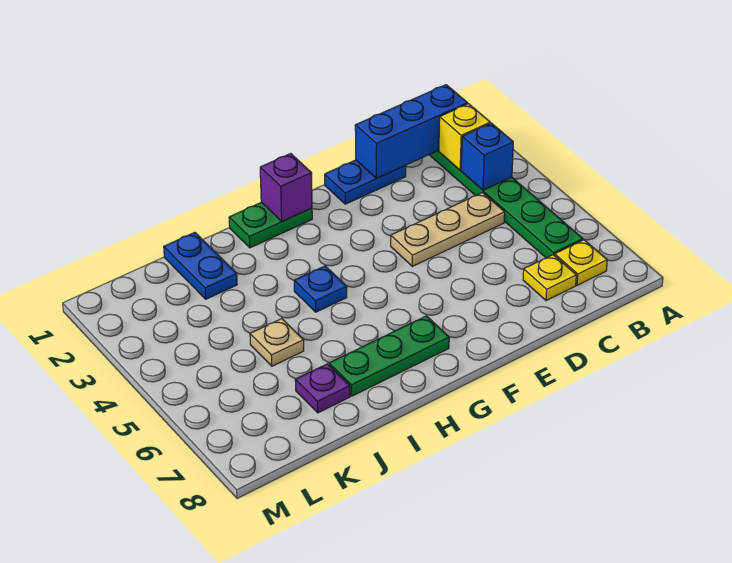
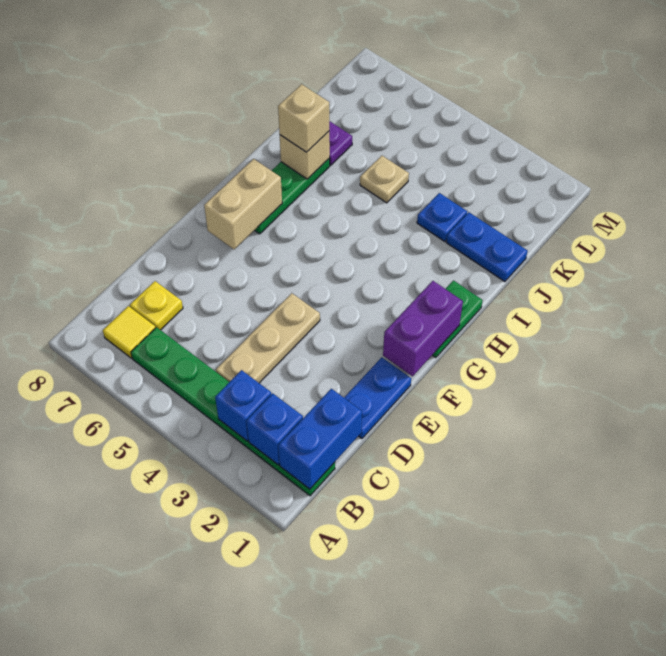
blue brick B1:D1 level 2 -> blue brick B1:C1 level 2
yellow brick B2 level 2 -> blue brick B2 level 2
yellow plate B7 level 1 -> yellow tile B7 level 1
none -> tan brick F7:G7 level 2
purple brick G1 level 2 -> purple brick F1:G1 level 2
blue plate H4 level 1 -> blue plate J3 level 1
none -> tan brick I7 level 2
none -> tan brick I7 level 3

